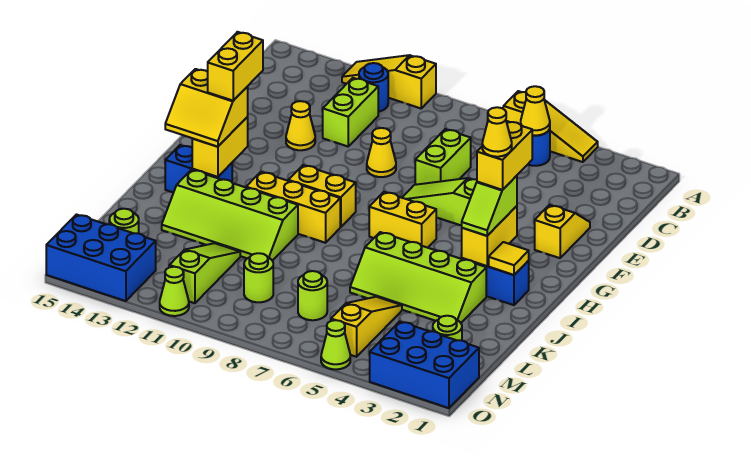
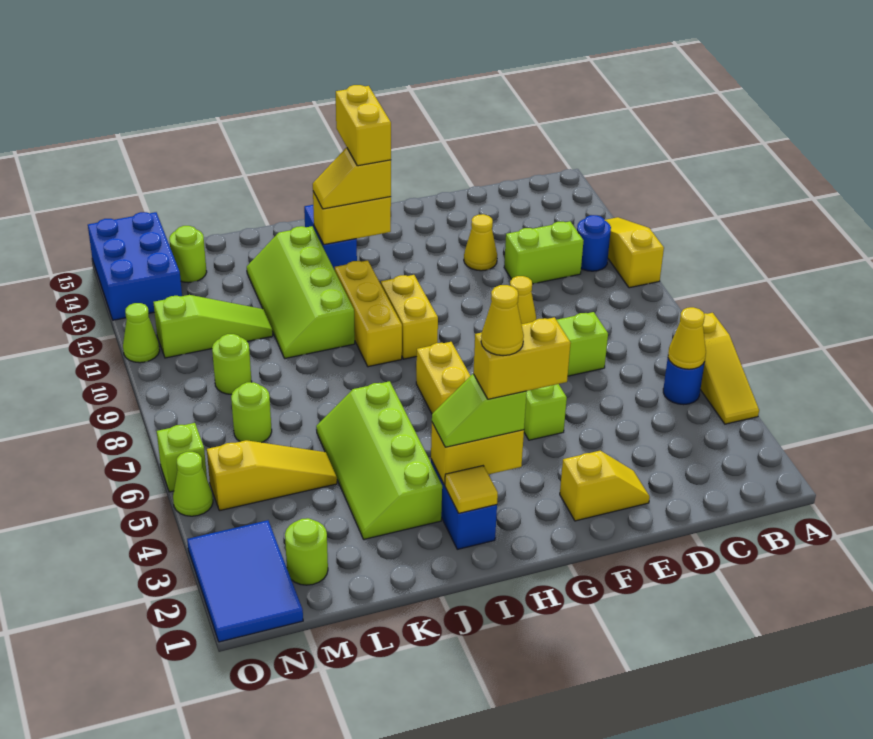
yellow brick G13:H13 level 4 -> yellow brick H13:H14 level 4
yellow slope H13:I14 level 3 top H -> yellow slope H13:I13 level 3 top H
blue brick N1:O3 level 1 -> blue tile N1:O3 level 1
none -> lime brick O6 level 1

